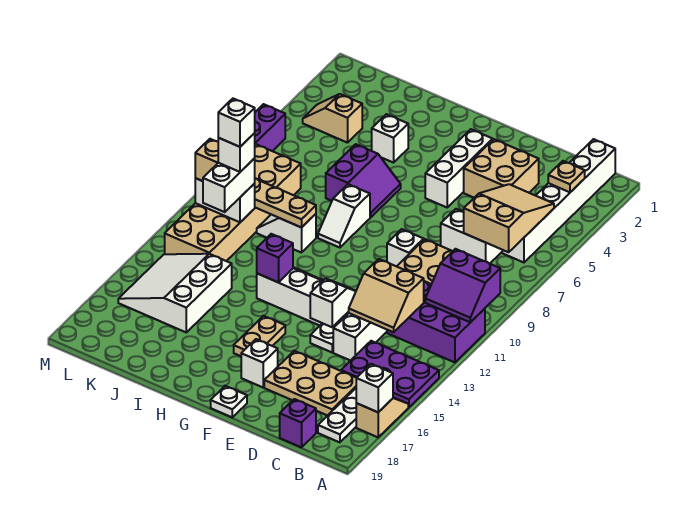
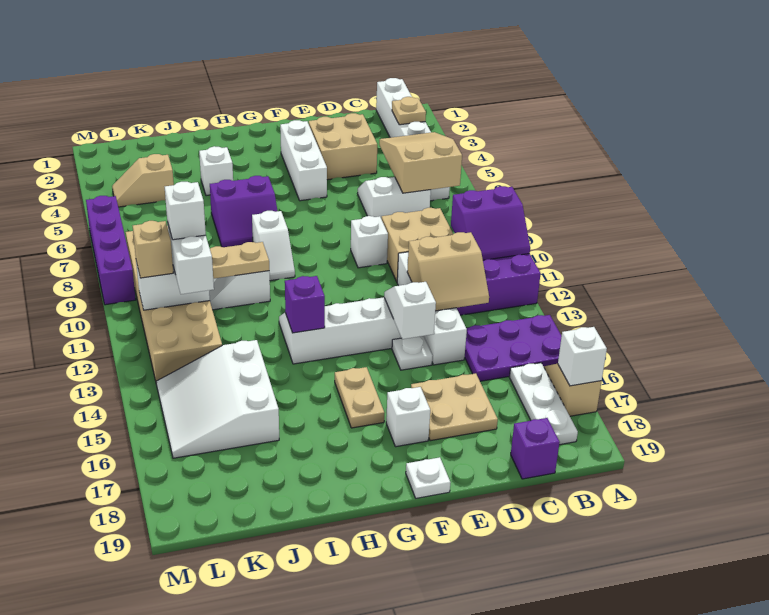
tan plate C16:E17 level 1 -> tan plate D16:E17 level 1
purple slope H6:I7 level 1 top I -> purple slope H6:I7 level 1 top 6
white brick K11 level 5 -> none

